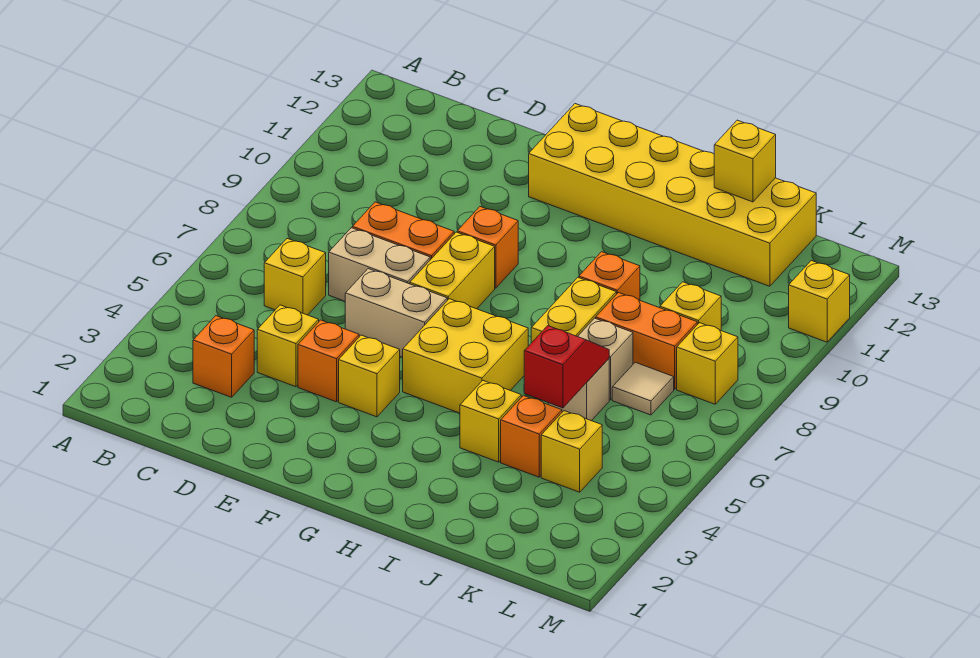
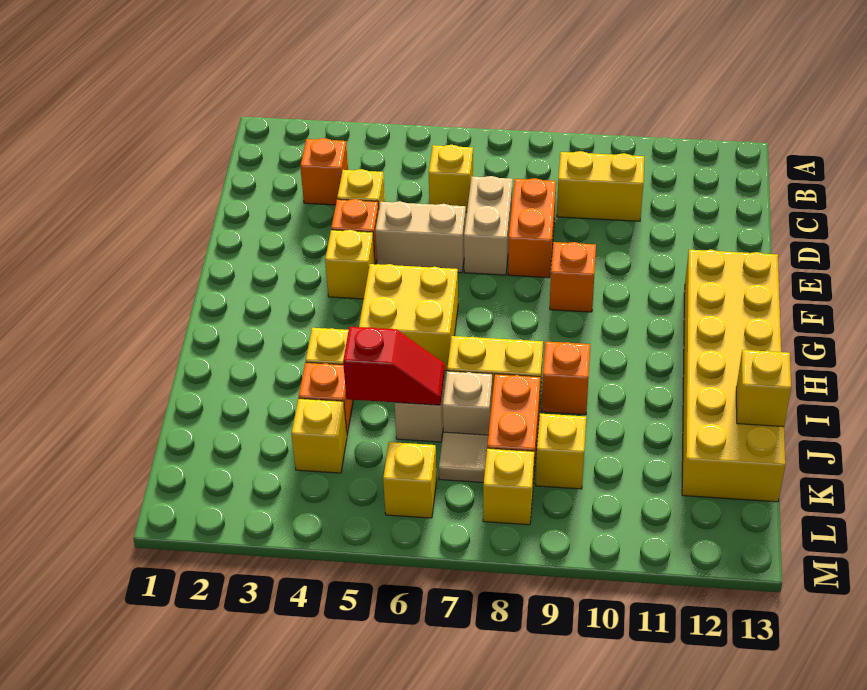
tan brick E6:F6 level 1 -> tan brick E5:E6 level 1
yellow brick F7:F8 level 1 -> yellow brick C9:C10 level 1
yellow brick M11 level 1 -> yellow brick L6 level 1

